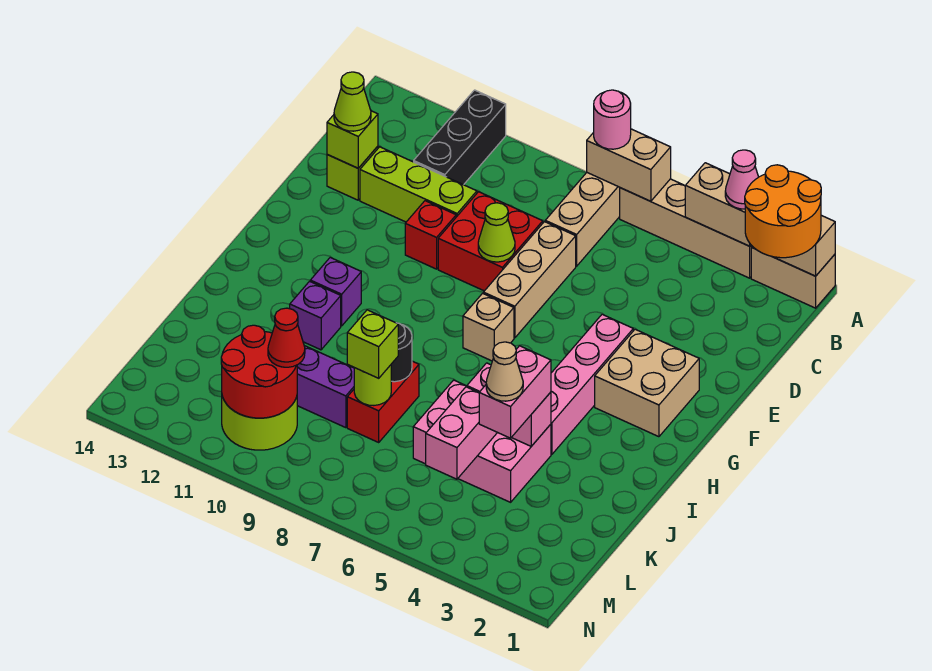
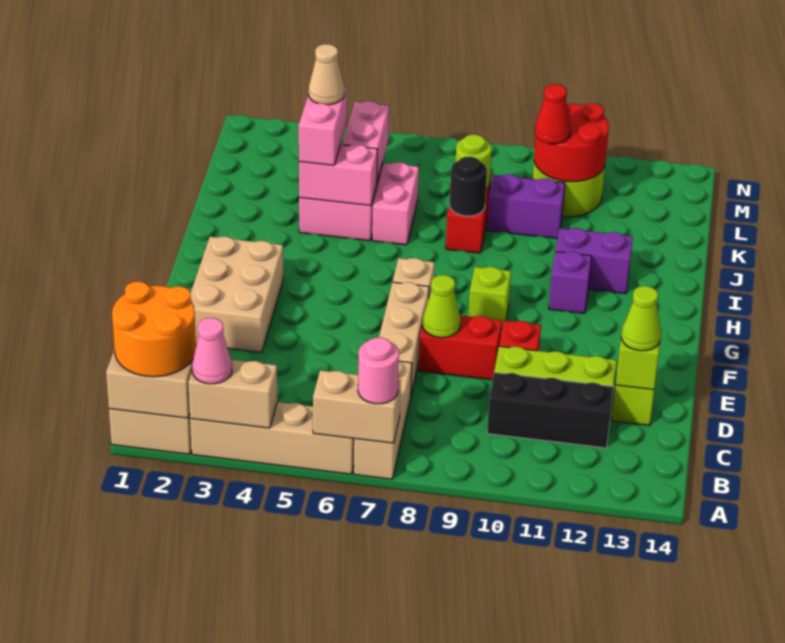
black brick A11:C11 level 1 -> black brick C10:C12 level 1
red brick D8:E9 level 1 -> red brick E8:E9 level 1
tan brick F2:G3 level 1 -> tan brick E2:G3 level 1
pink brick F4:I4 level 1 -> none
purple brick I11 level 1 -> purple brick I11:I12 level 1
lime brick K8 level 3 -> lime brick G9 level 1

